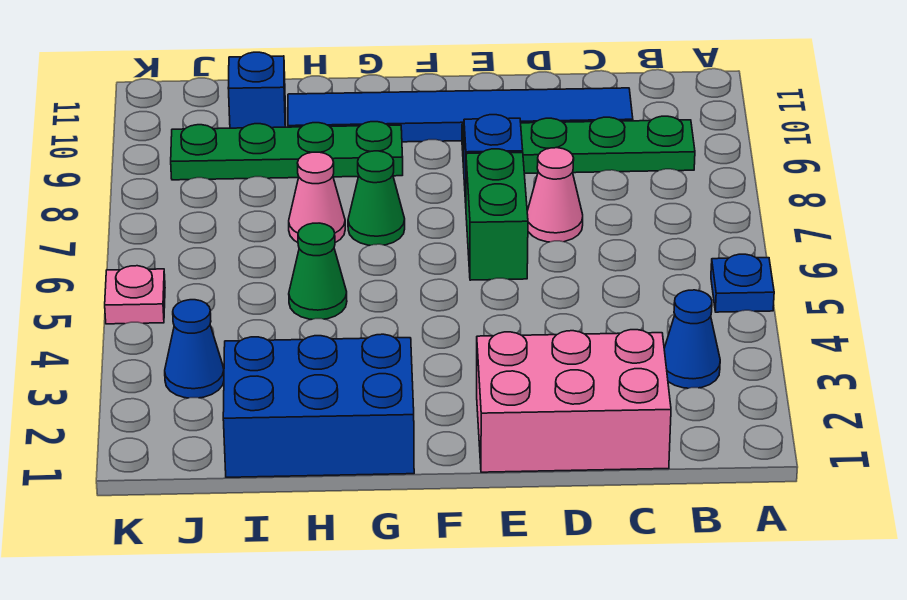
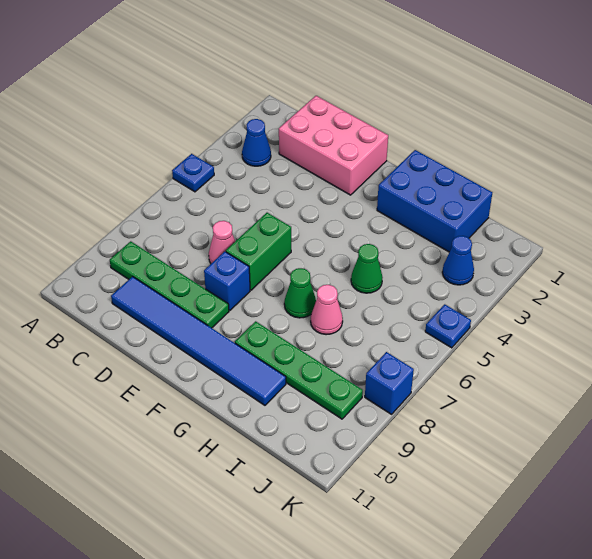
blue brick I10 level 1 -> blue brick K8 level 1
pink plate K5 level 1 -> blue plate K5 level 1

